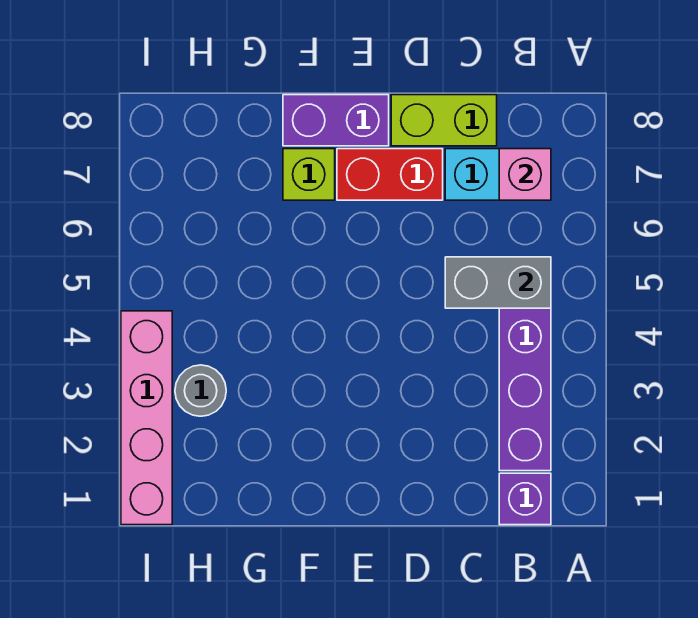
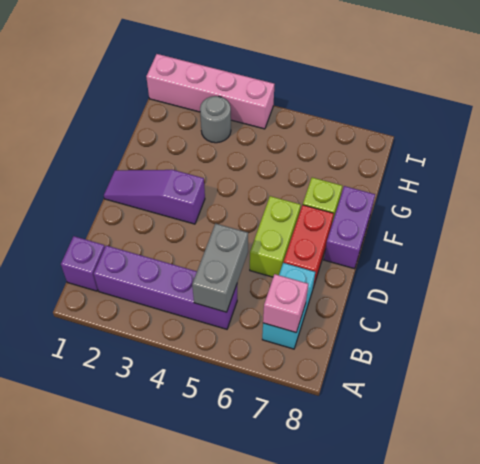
lime brick C8:D8 level 1 -> lime brick D6:E6 level 1
none -> purple slope E1:E3 level 1 top 3

